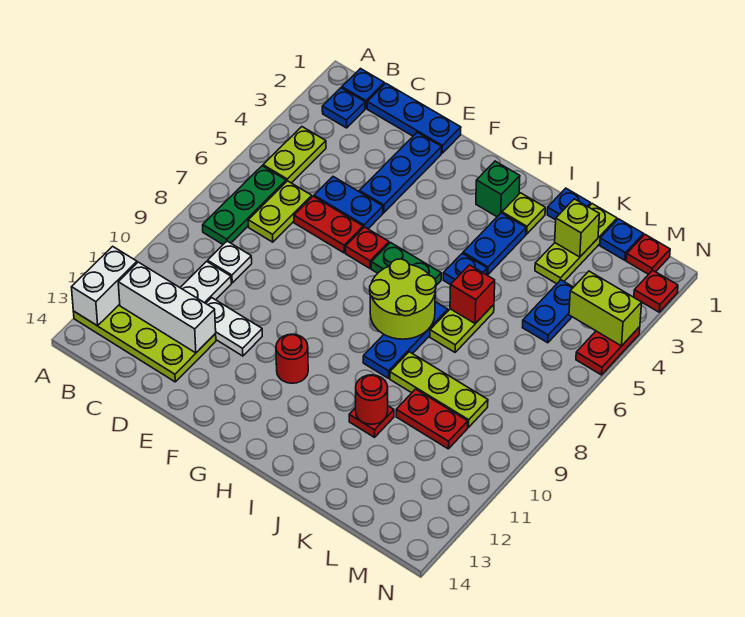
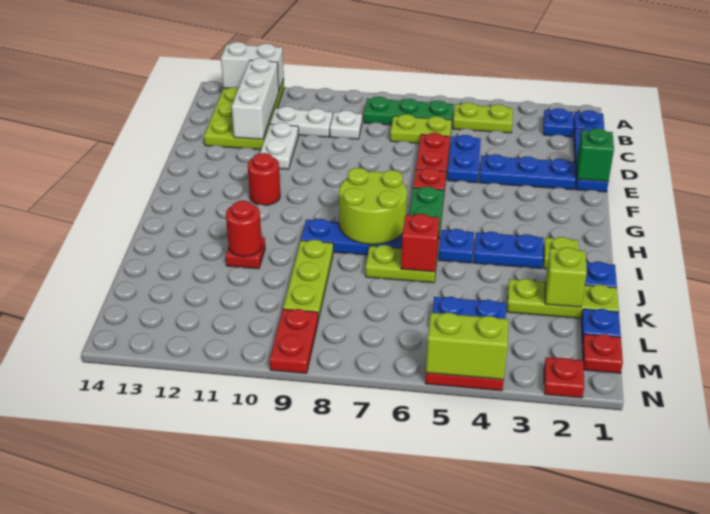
green brick H2 level 1 -> green brick E1 level 2
red plate K10:L10 level 1 -> red plate M9:N9 level 1
lime brick M4:N4 level 2 -> lime brick N4:N5 level 2

